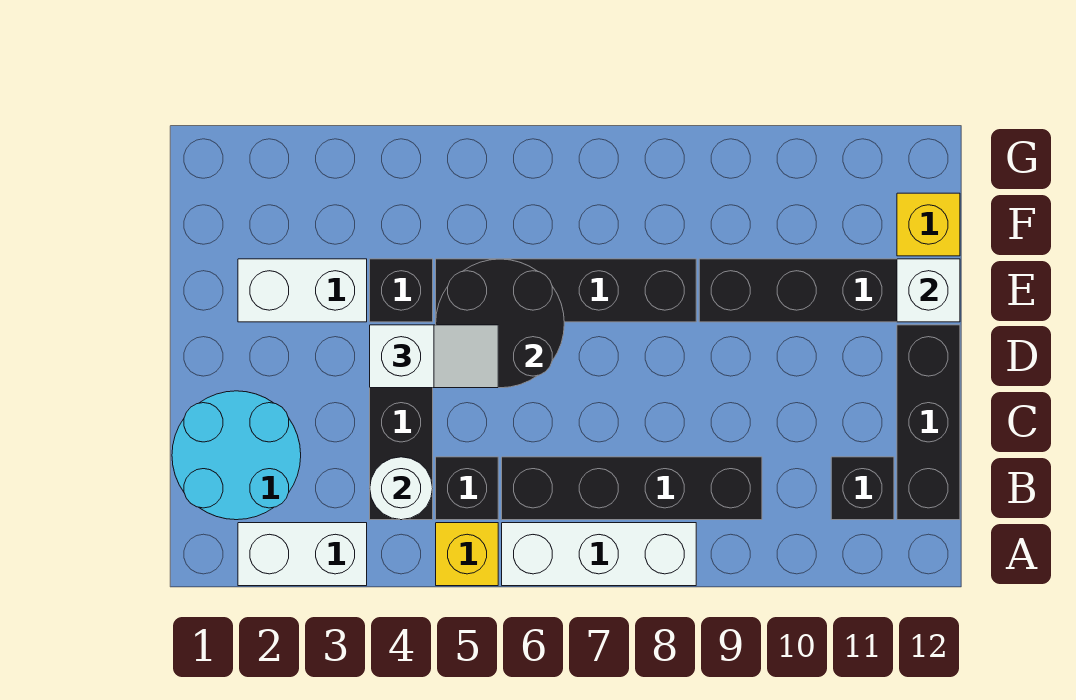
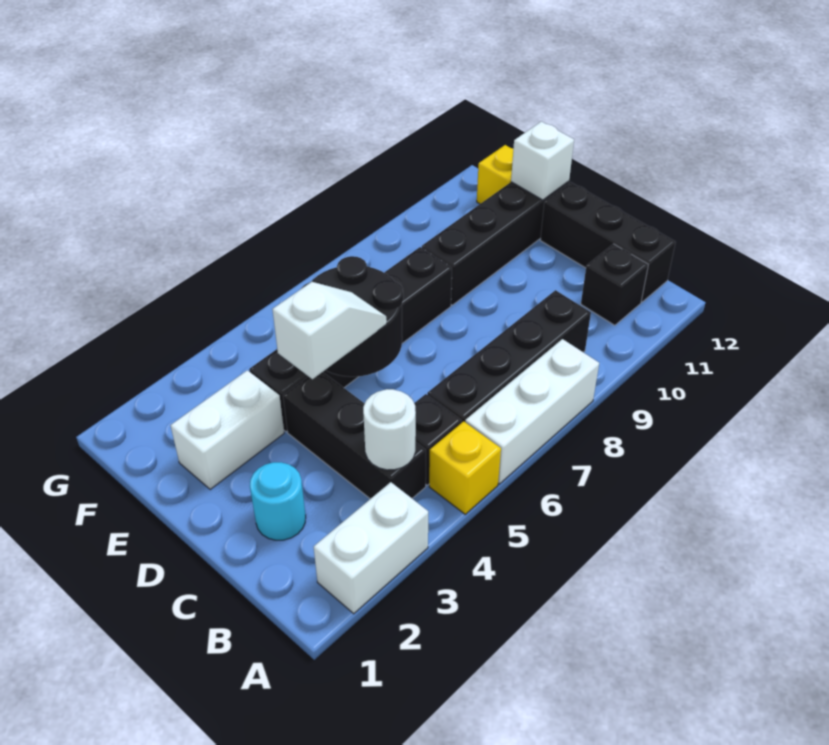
cyan round brick B1:C2 level 1 -> cyan round brick C2 level 1

